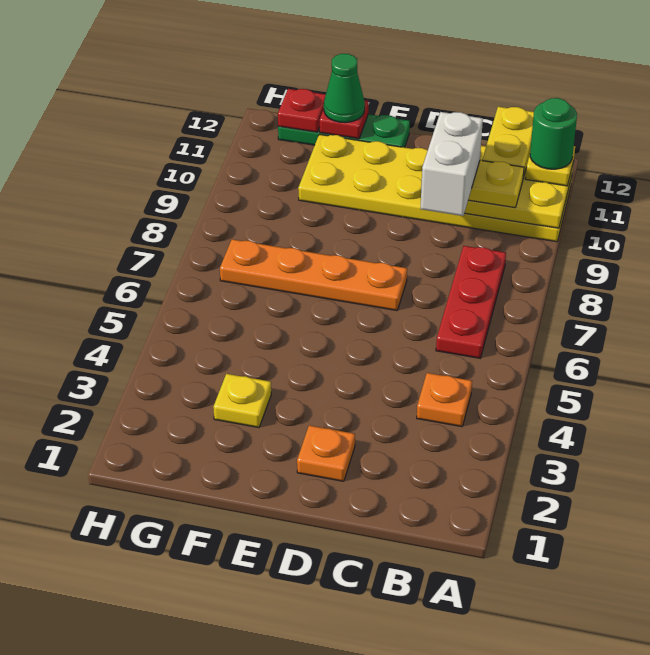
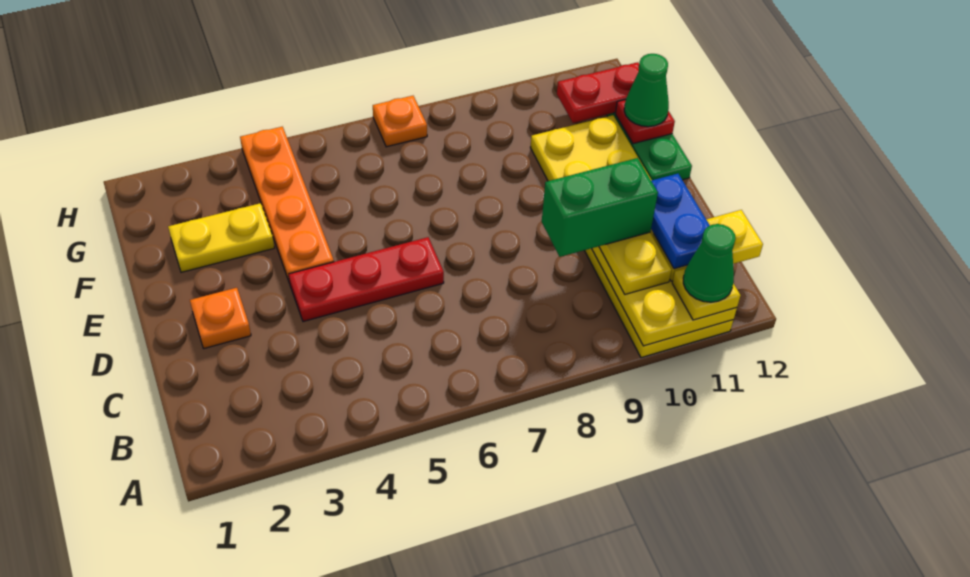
green round brick A11 level 4 -> green cone A11 level 4
orange plate B4 level 1 -> orange plate H7 level 1
red plate B6:B8 level 1 -> red plate D4:D6 level 1
none -> blue plate B11:C11 level 4
white brick C9:C10 level 4 -> green brick C9:C10 level 4
orange plate D7:G7 level 1 -> orange plate E4:H4 level 1
yellow plate F3 level 1 -> yellow plate F2:F3 level 1
red plate G12 level 2 -> red plate G11:G12 level 2

